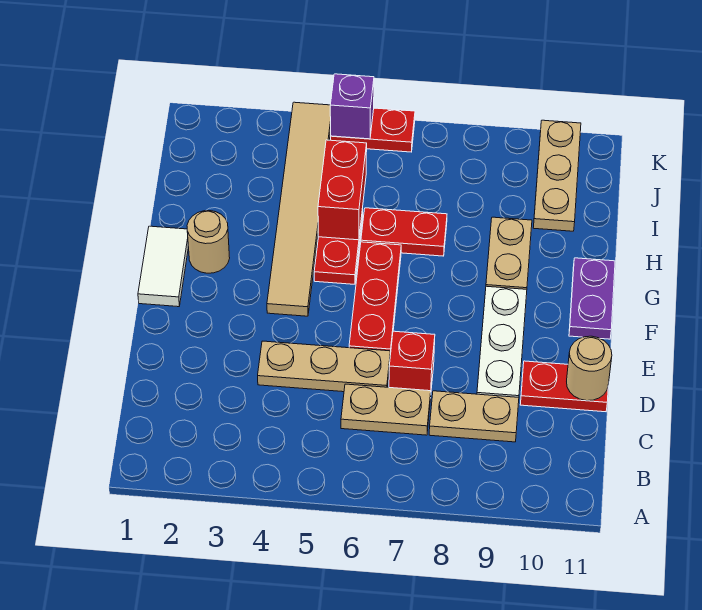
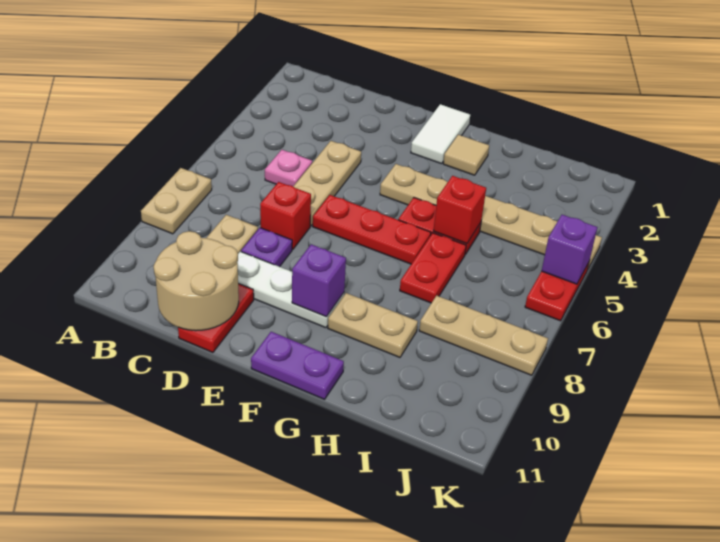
none -> pink plate C5 level 1
tan plate C6:C7 level 1 -> tan plate A7:A8 level 1
none -> purple plate D8 level 1
tan round brick D11 level 2 -> tan round brick C10:D11 level 2
white tile F1:G1 level 1 -> white tile F1:F2 level 1
tan tile F4:K4 level 1 -> tan plate F4:K4 level 1
none -> purple brick F9 level 2
tan round brick G2 level 1 -> tan tile G2 level 1
red brick H5:I5 level 2 -> red brick H5 level 2
tan plate I10:K10 level 1 -> tan plate I8:K8 level 1

